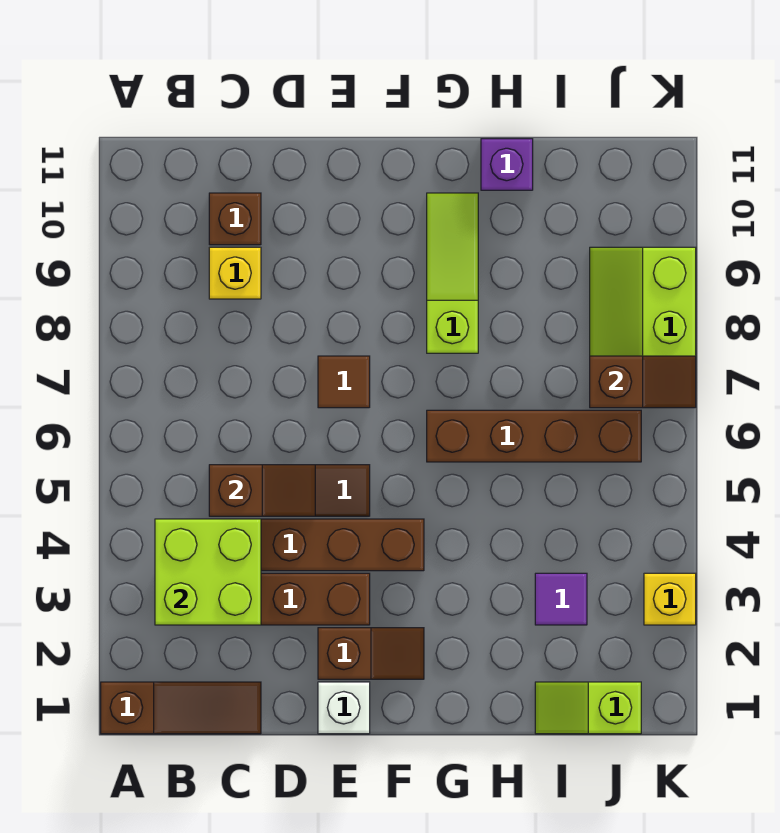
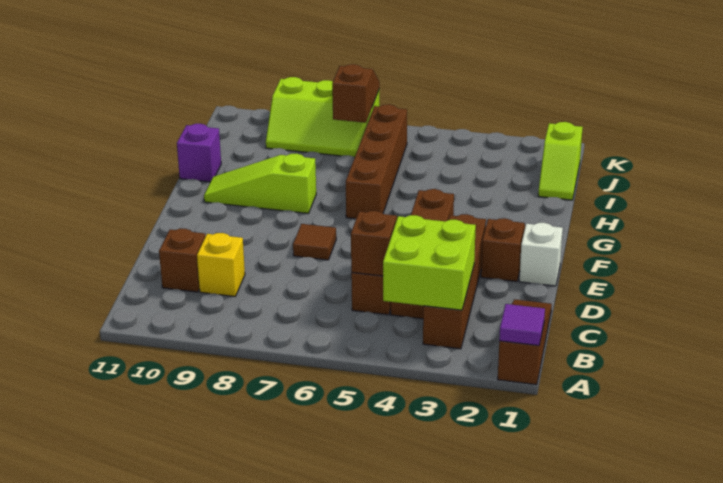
purple tile I3 level 1 -> purple tile A1 level 2
yellow brick K3 level 1 -> none

